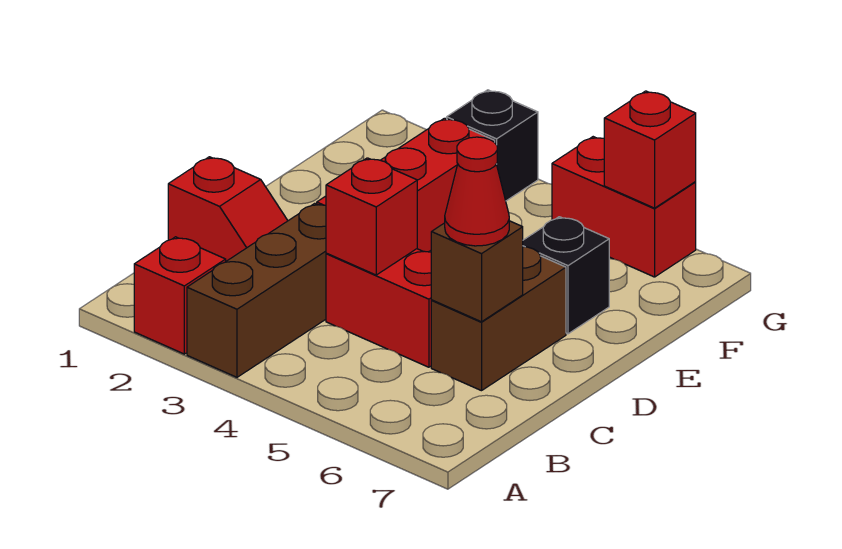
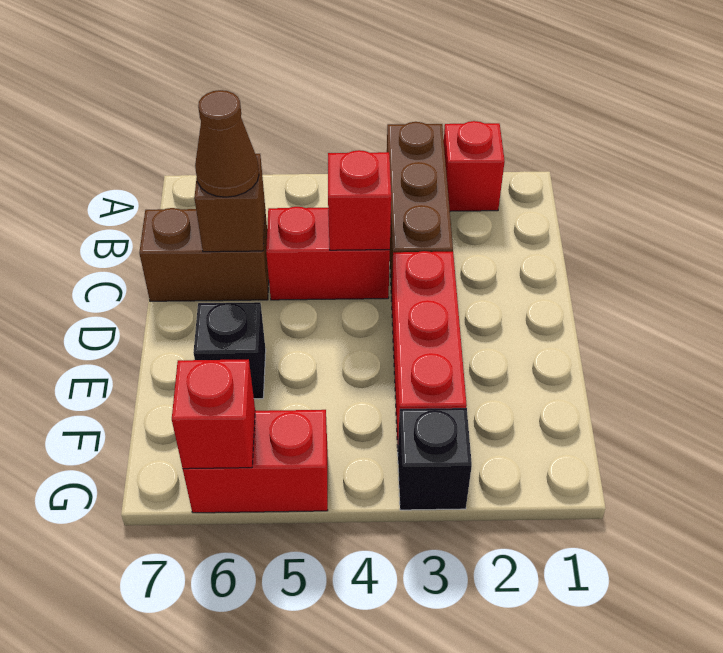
red slope C1:C2 level 1 top 1 -> none
brown brick C6:D6 level 1 -> brown brick C6:C7 level 1
red cone C6 level 3 -> brown cone C6 level 3

